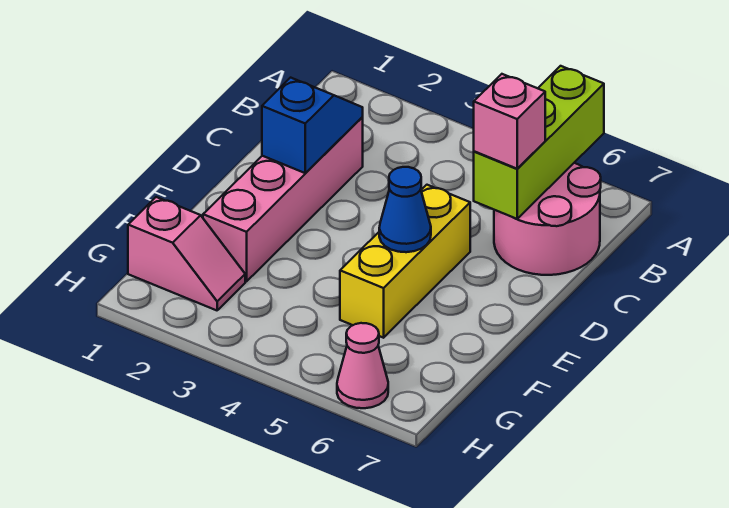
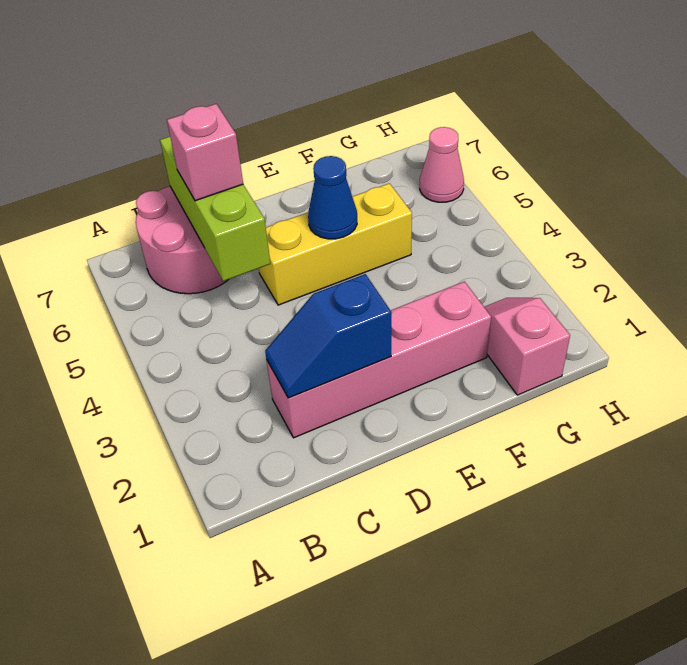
lime brick A6:C6 level 2 -> lime brick C5:C7 level 2

